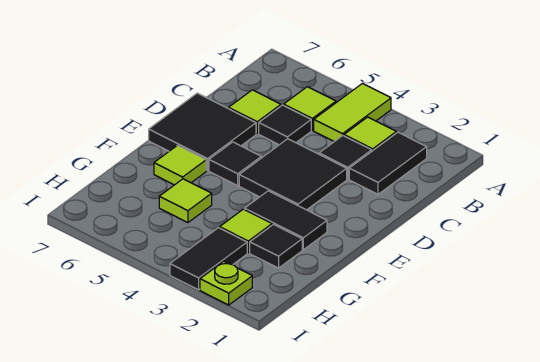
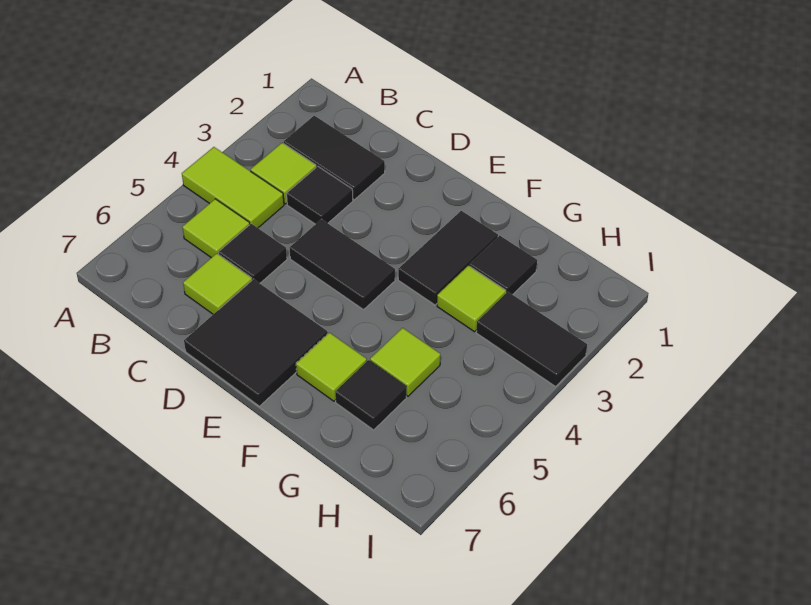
black tile D3:E4 level 1 -> black tile D4:E4 level 1
black tile E5 level 1 -> black tile G6 level 1
lime plate I2 level 1 -> none

